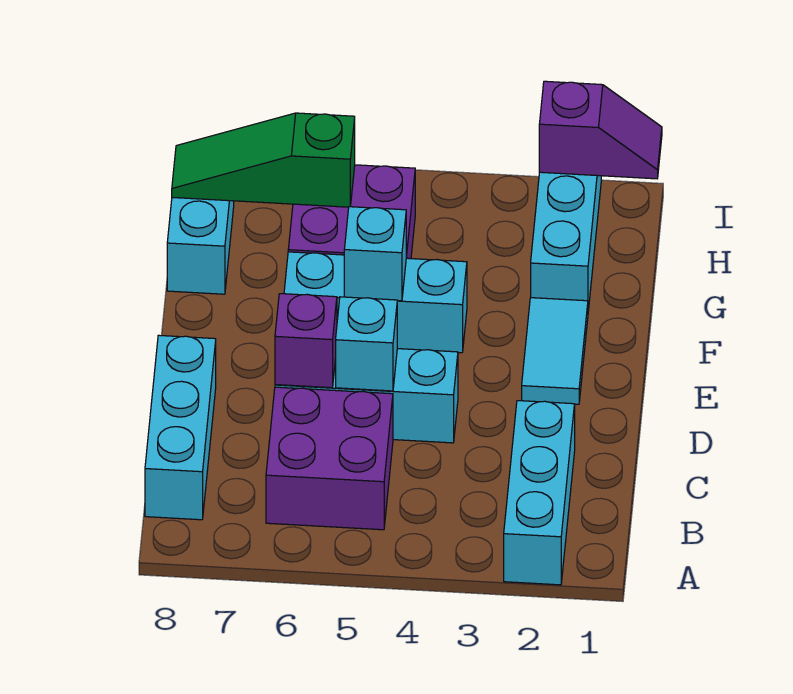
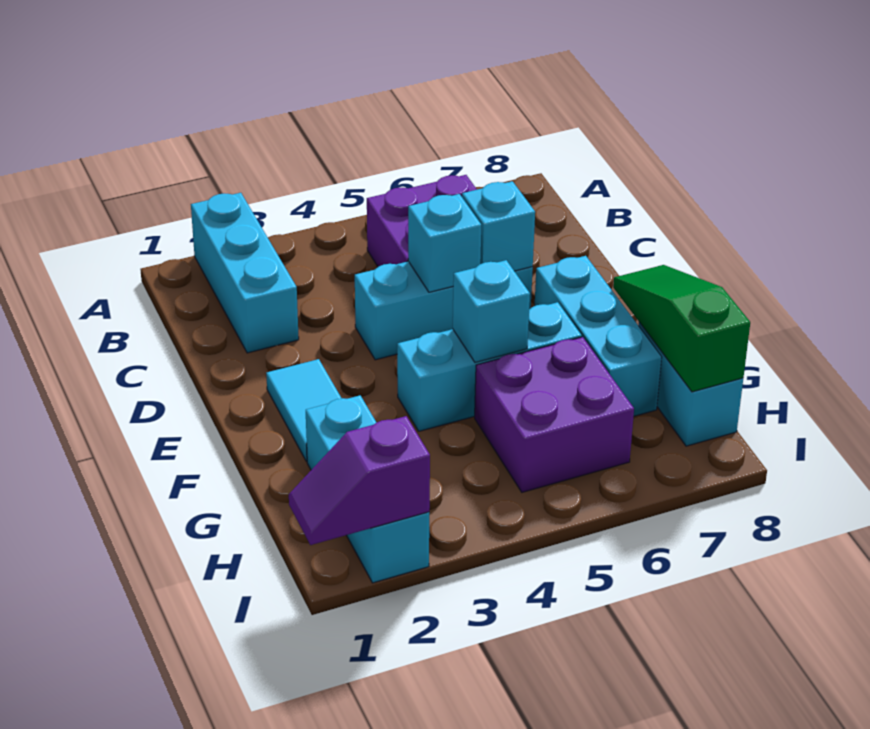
cyan brick B8:D8 level 1 -> cyan brick E7:G7 level 1
purple brick D6 level 2 -> cyan brick D6 level 2
green slope H6:H8 level 2 top 6 -> green slope F8:H8 level 2 top H

